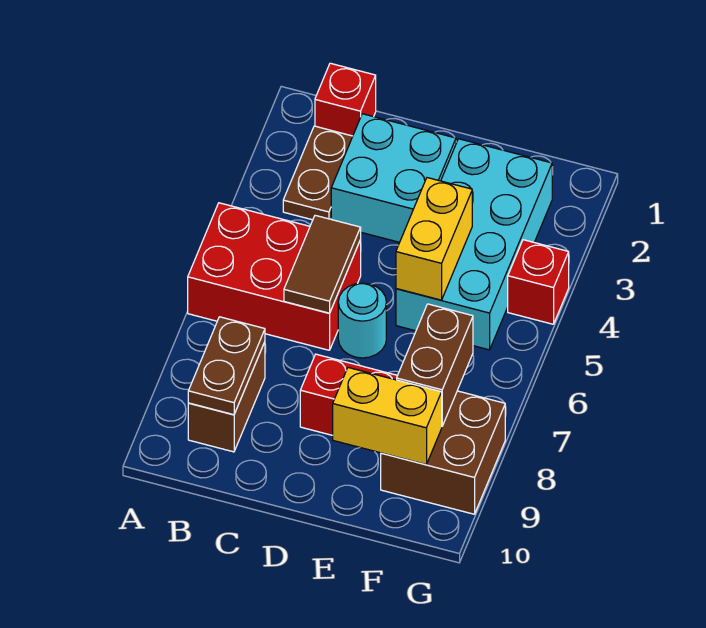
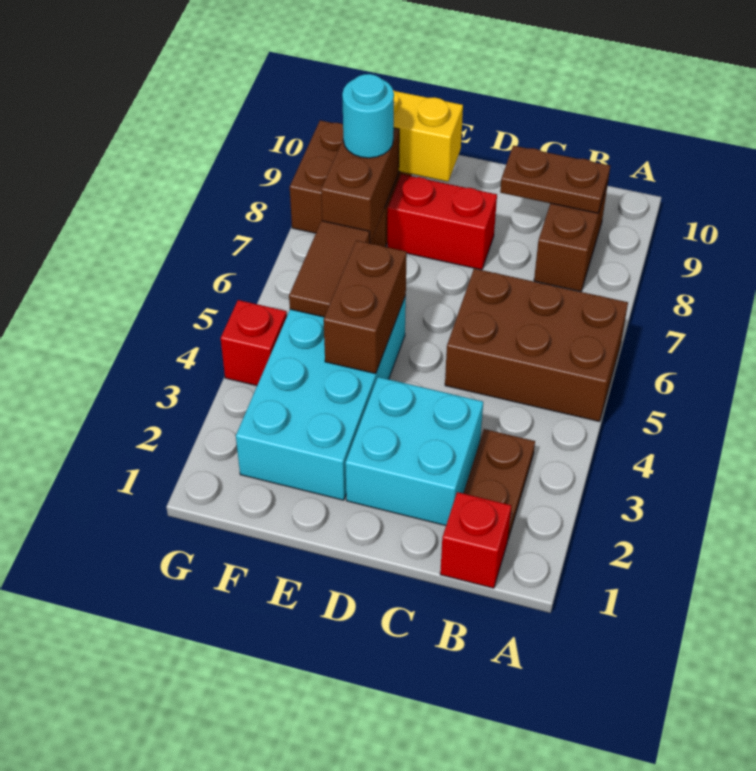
red brick A5:C6 level 1 -> brown brick A5:C6 level 1
brown plate B8:B9 level 2 -> brown plate B9:C9 level 2
brown tile C5:C6 level 2 -> brown tile F5:F6 level 2
cyan round brick D6 level 1 -> cyan round brick F8 level 3
yellow brick E4:E5 level 2 -> brown brick E4:E5 level 2

